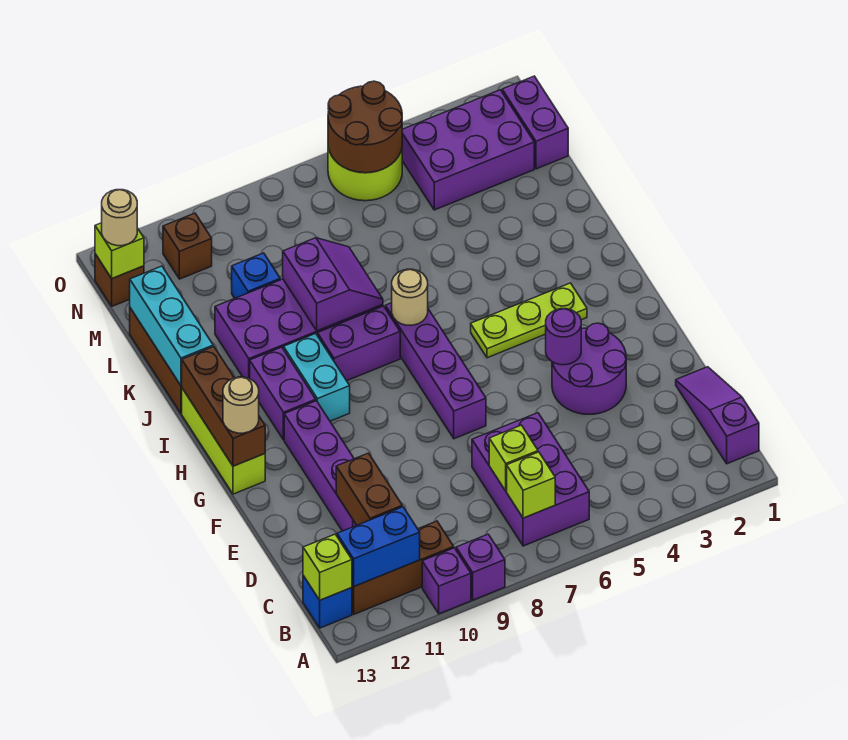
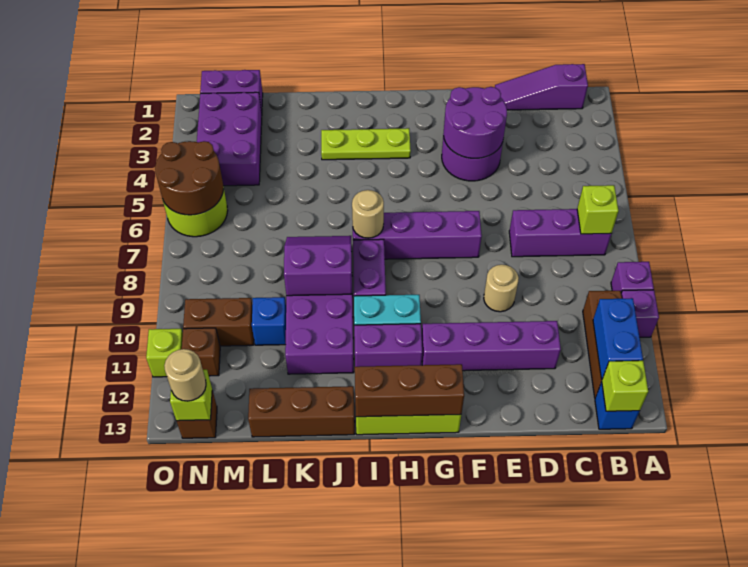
purple brick B6:D7 level 1 -> purple brick B7:D7 level 1
lime brick C7 level 2 -> lime brick O11 level 1
brown brick C11:D11 level 2 -> brown brick M10:N10 level 1
purple round brick F4 level 2 -> purple round brick E3:F4 level 2
tan round brick G13 level 3 -> tan round brick E9 level 1
lime plate H3:H5 level 1 -> lime plate H3:J3 level 1
cyan brick J13:L13 level 2 -> none

